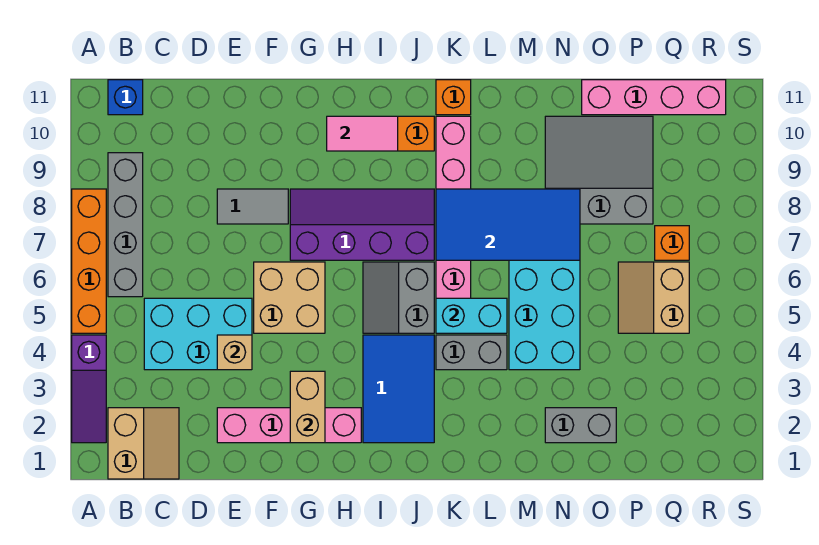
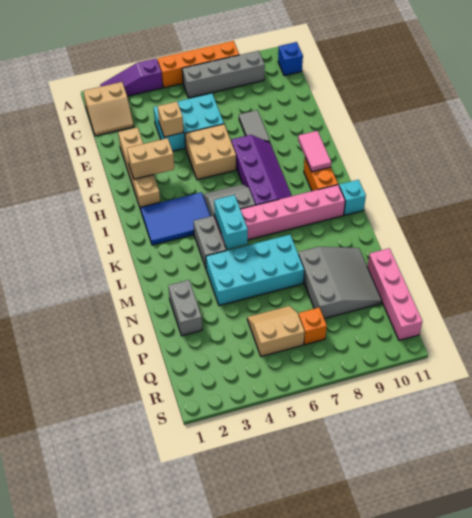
cyan brick C4:E5 level 1 -> cyan brick D4:E6 level 1
pink brick E2:H2 level 1 -> tan brick E2:H2 level 1
blue tile K7:N8 level 2 -> none
orange brick K11 level 1 -> cyan brick K11 level 1

